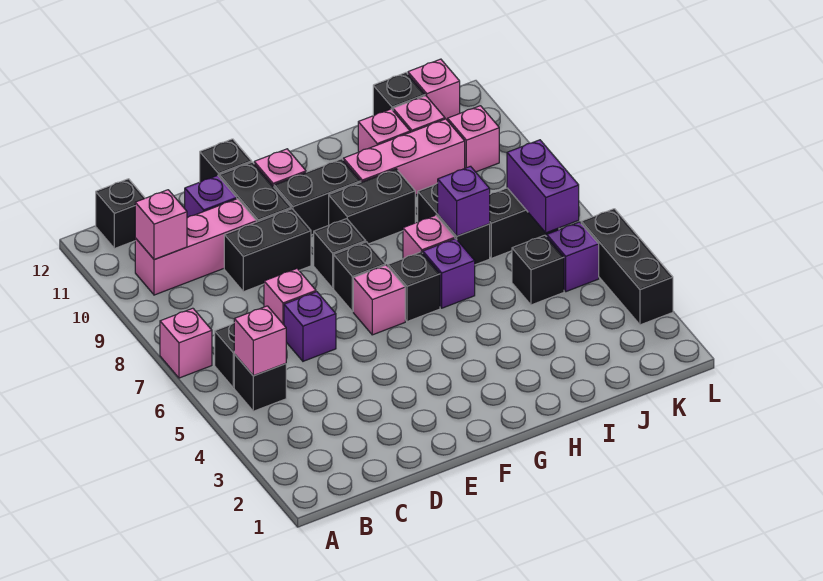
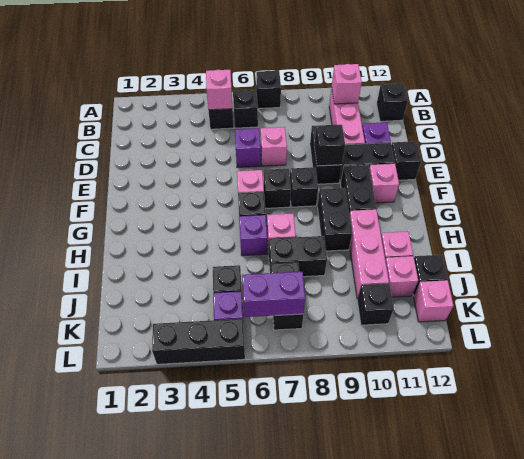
pink brick A7 level 1 -> black brick A7 level 1
none -> black brick E9 level 2
purple brick I7 level 2 -> none
pink brick K10 level 1 -> black brick K10 level 1

